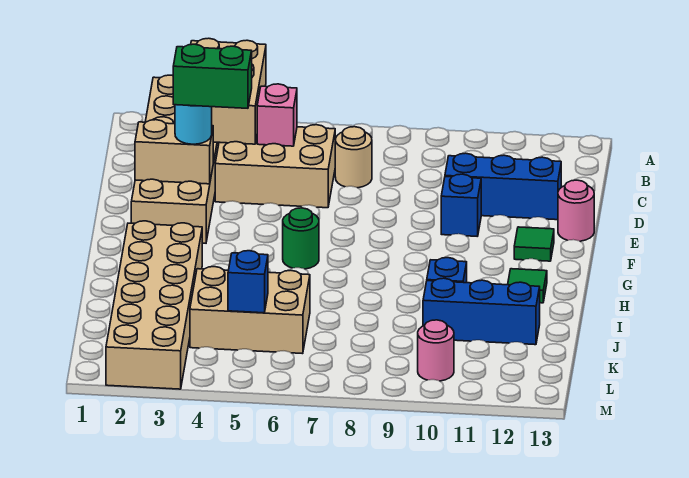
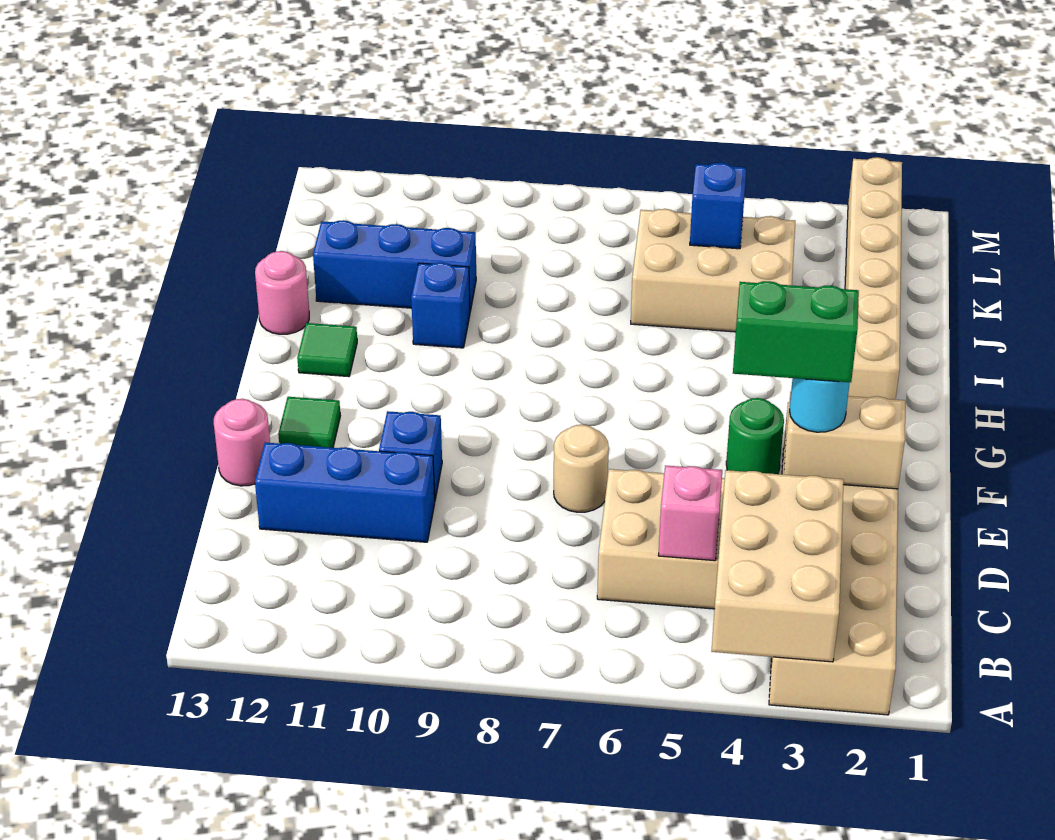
tan round brick C7 level 1 -> tan round brick E7 level 1
green round brick G6 level 1 -> green round brick F4 level 1
tan brick H2:M3 level 1 -> tan brick H2:M2 level 1
pink round brick L10 level 1 -> pink round brick I13 level 1

